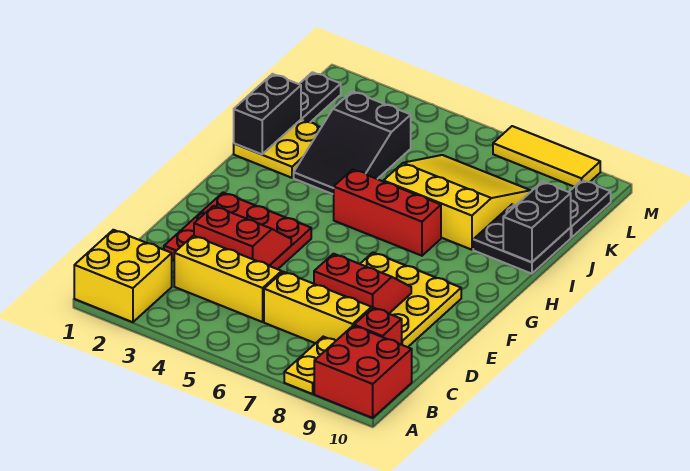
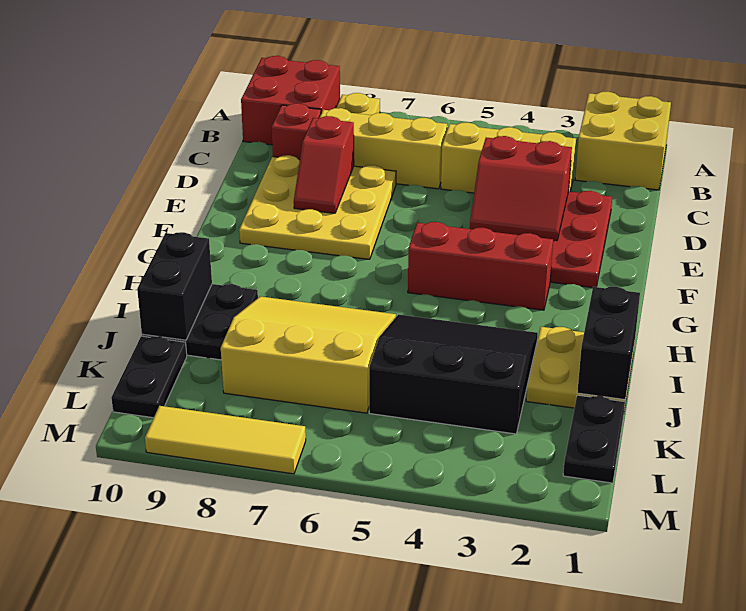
red slope D7:E8 level 2 top D -> red slope D8:E8 level 2 top D
red brick H5:H7 level 1 -> red brick G3:G5 level 1
black slope I3:K4 level 1 top K -> black slope I3:K5 level 1 top K
yellow slope I6:K8 level 1 top I -> yellow slope I6:K8 level 1 top K

